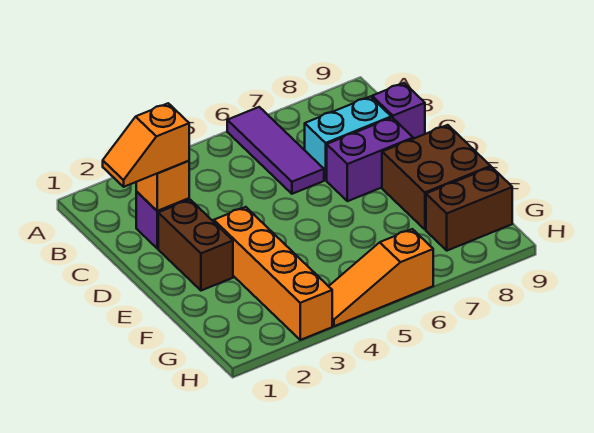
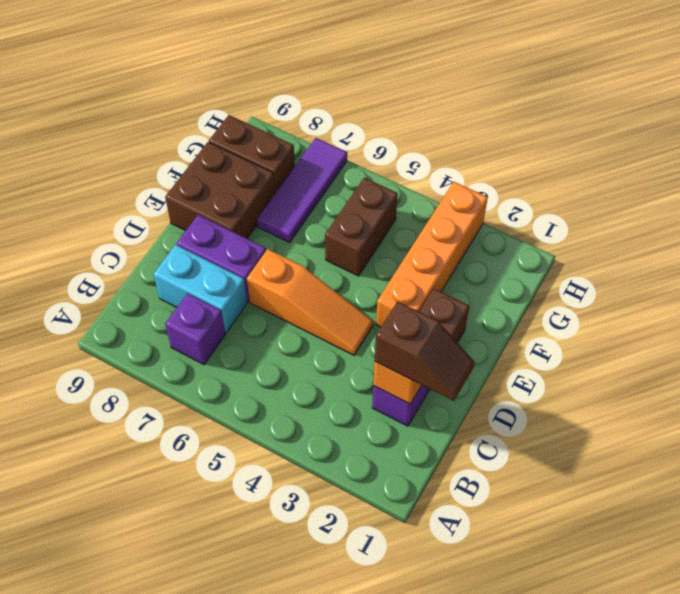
purple tile A6:C6 level 1 -> purple tile F7:H7 level 1
orange slope C1:C2 level 3 top 2 -> brown slope C1:C2 level 3 top 2
purple brick C9 level 1 -> purple brick B7 level 1
none -> brown brick F5:G5 level 1
orange slope H4:H6 level 1 top 6 -> orange slope D4:D6 level 1 top 6

